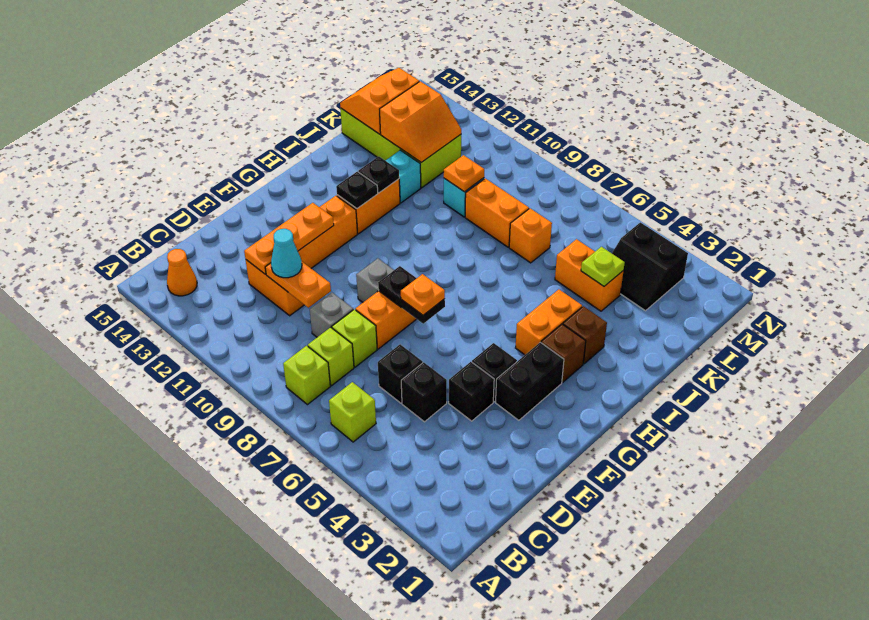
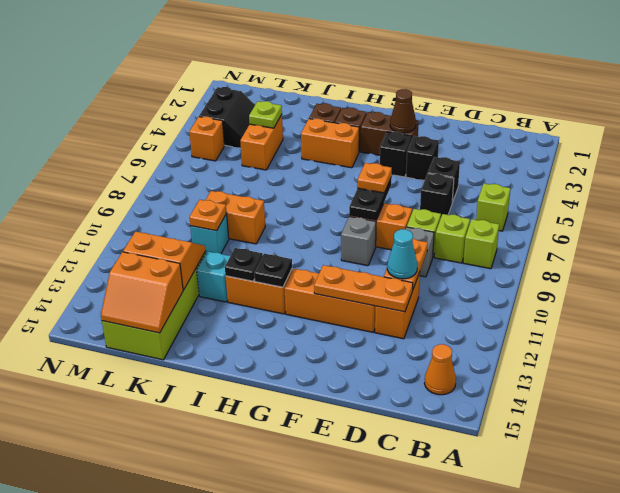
black brick F3:G3 level 1 -> brown brick F3:G3 level 1
none -> brown cone F3 level 2
orange brick K7 level 1 -> orange brick M5 level 1
orange brick K8:K9 level 1 -> orange brick J9:K9 level 1

